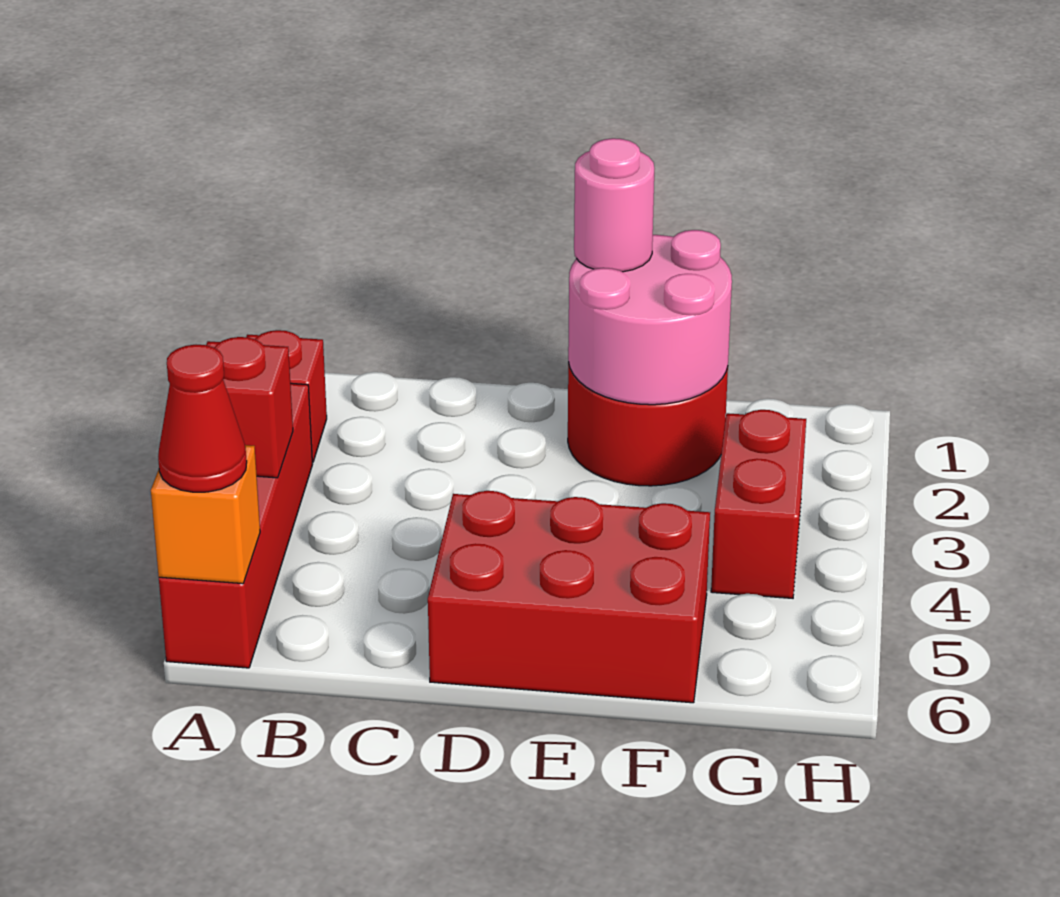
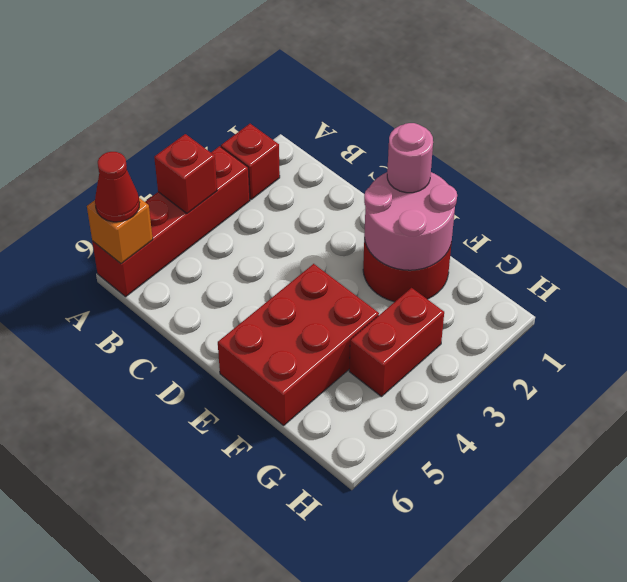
red brick D5:F6 level 1 -> red brick E4:F6 level 1

